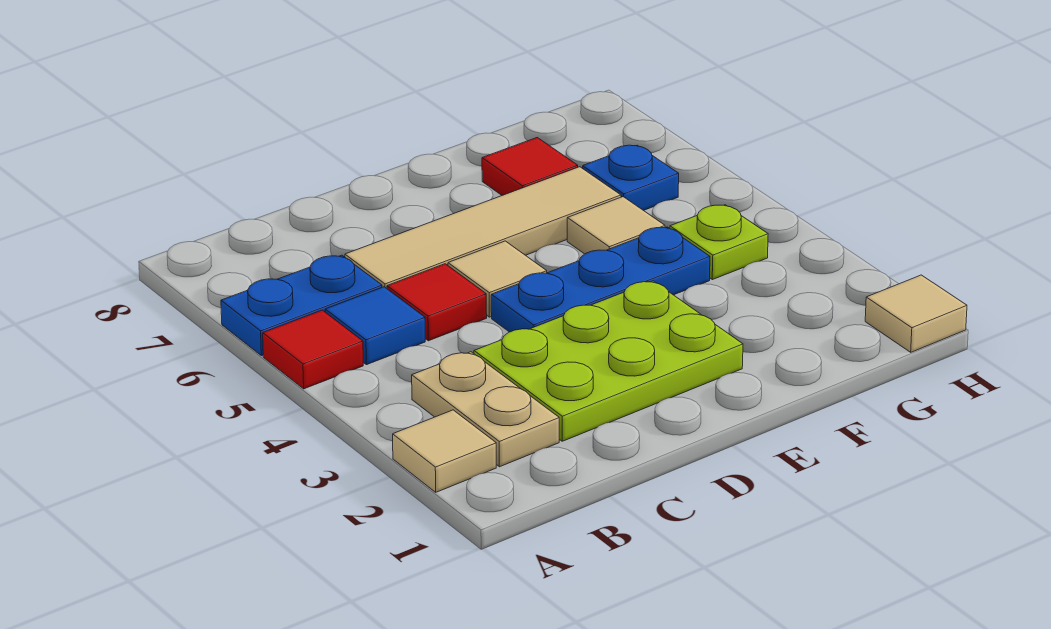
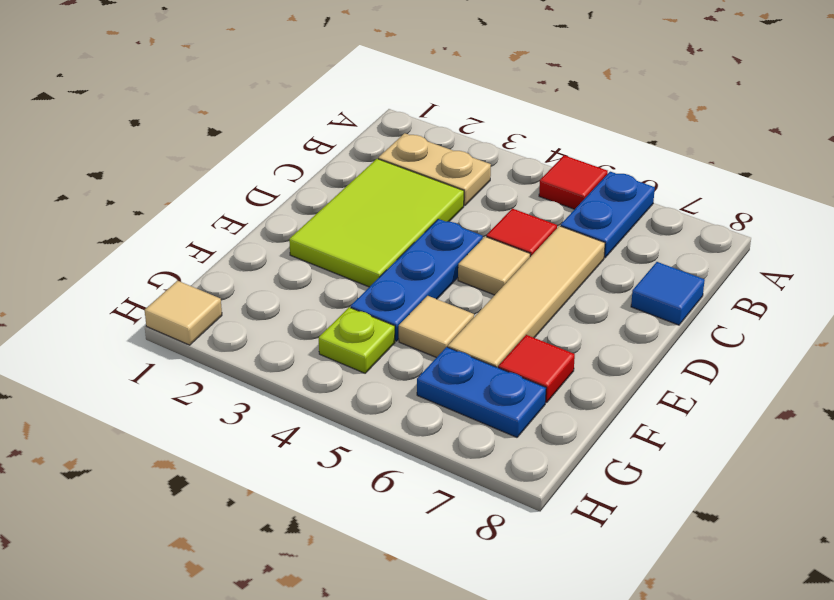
tan tile A2 level 1 -> none
blue tile B5 level 1 -> blue tile C8 level 1
lime plate C2:E3 level 1 -> lime tile C2:E3 level 1
blue plate G6 level 1 -> blue plate G6:G7 level 1

